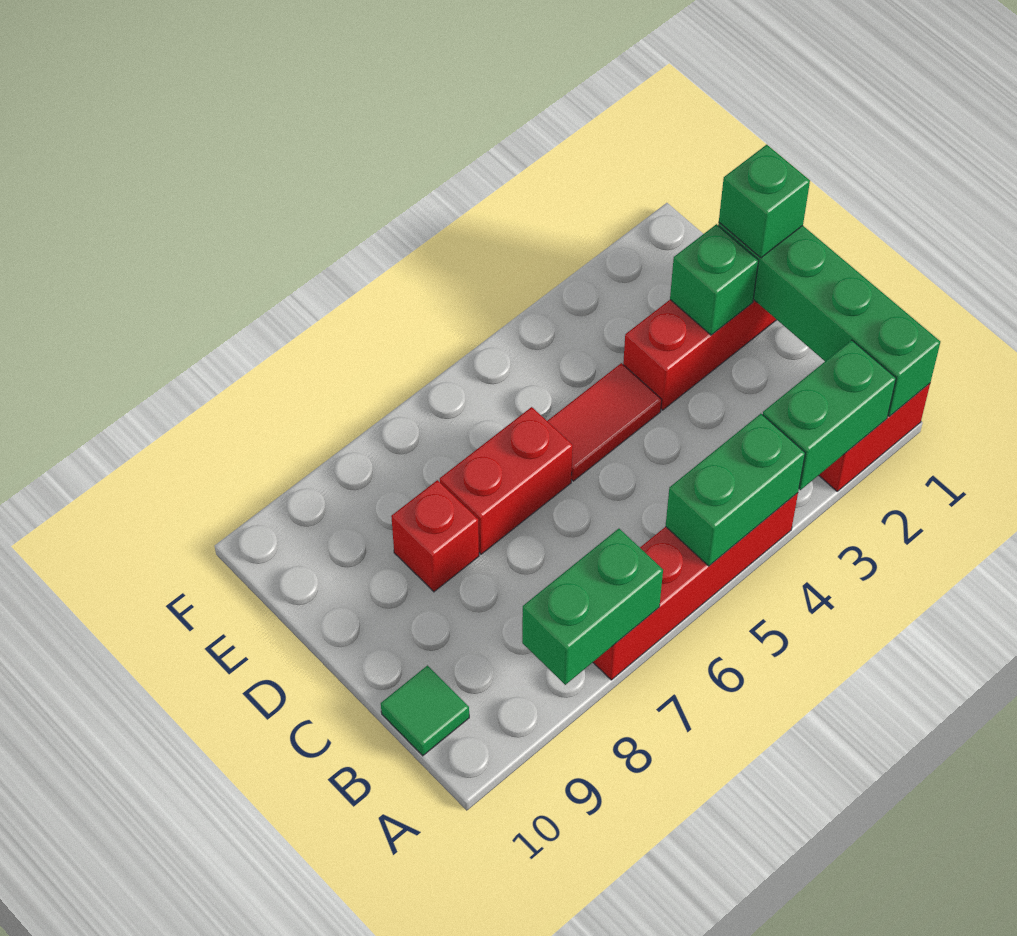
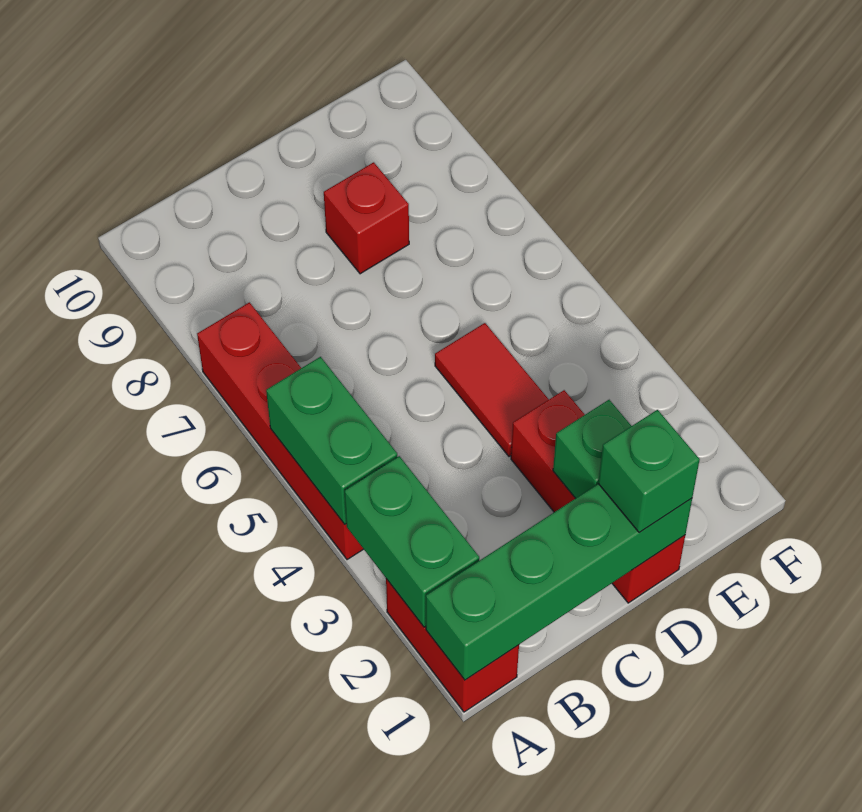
green brick A7:A8 level 2 -> none
green tile B10 level 1 -> none
red brick D6:D7 level 1 -> none

